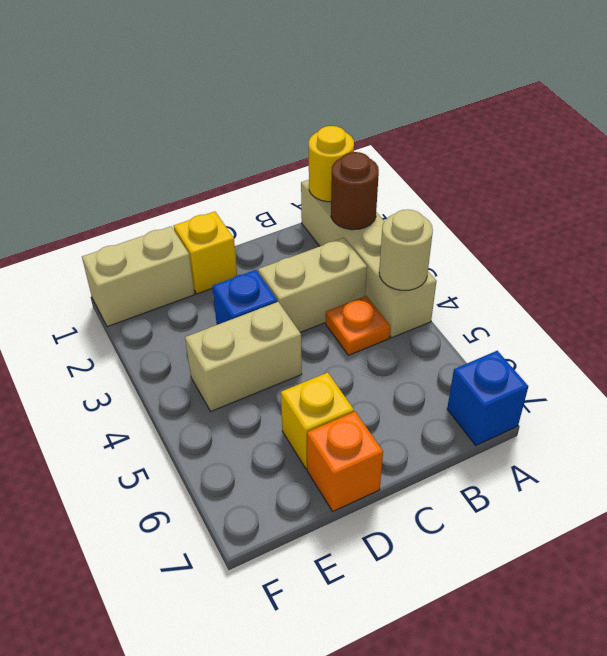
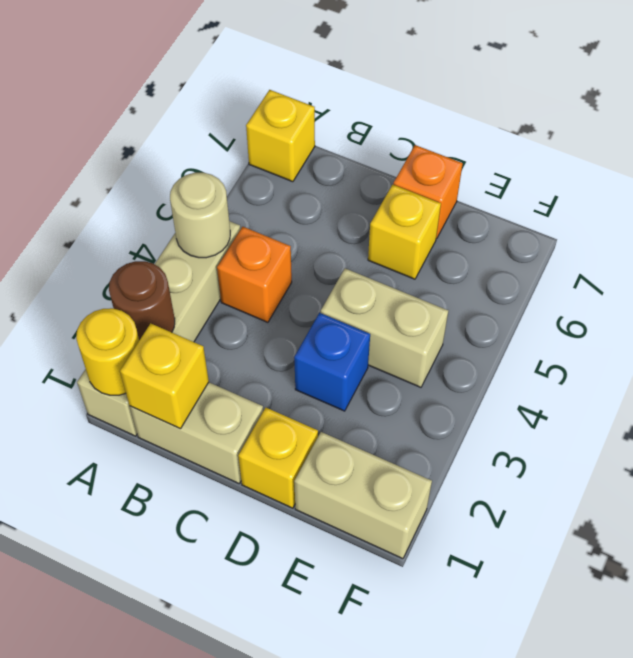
blue brick A7 level 1 -> yellow brick A7 level 1
none -> yellow brick B1 level 2
tan brick B3:C3 level 1 -> tan brick B1:C1 level 1
orange plate B4 level 1 -> orange brick B4 level 1

